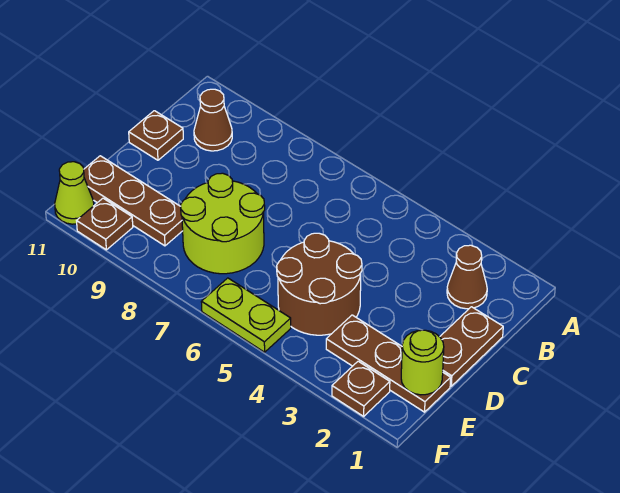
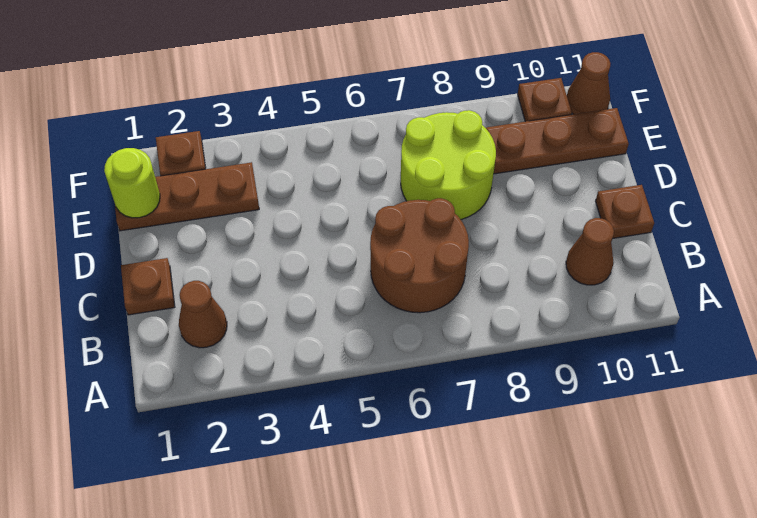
brown plate C1:D1 level 1 -> brown plate C1 level 1
brown round brick D4:E5 level 1 -> brown round brick B6:C7 level 1
lime plate F5:F6 level 1 -> none
lime cone F11 level 1 -> brown cone F11 level 1

